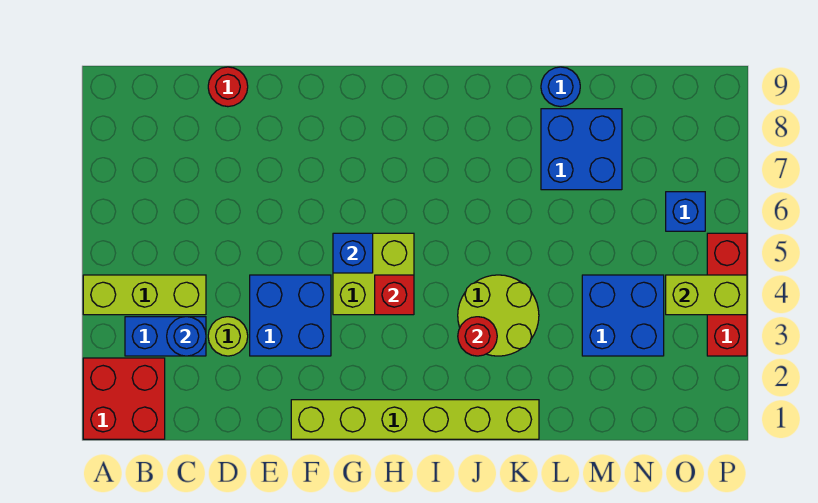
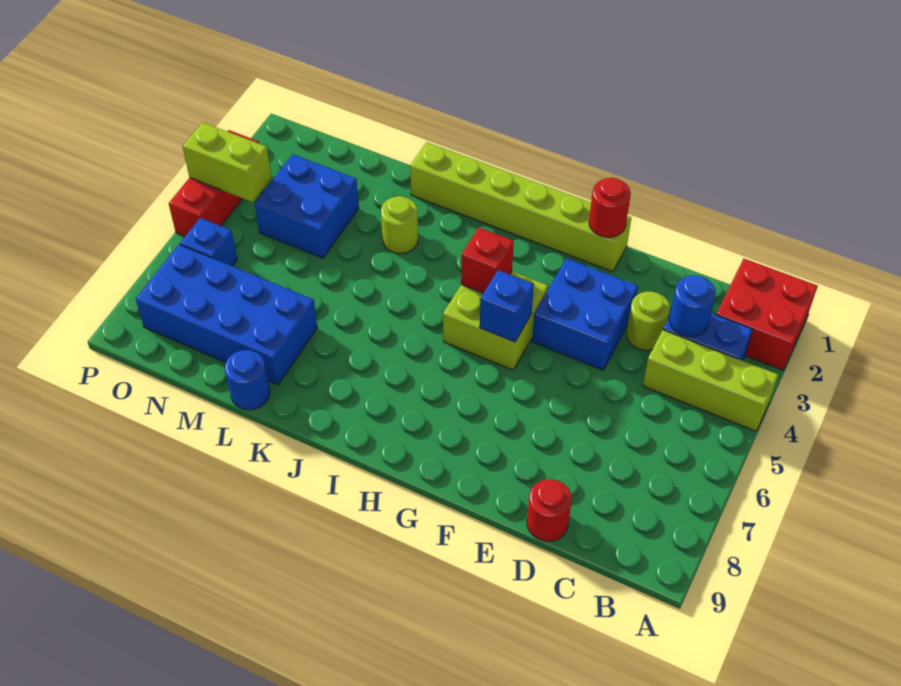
lime round brick J3:K4 level 1 -> lime round brick K3 level 1
red round brick J3 level 2 -> red round brick F1 level 2
blue brick L7:M8 level 1 -> blue brick L7:O8 level 1

